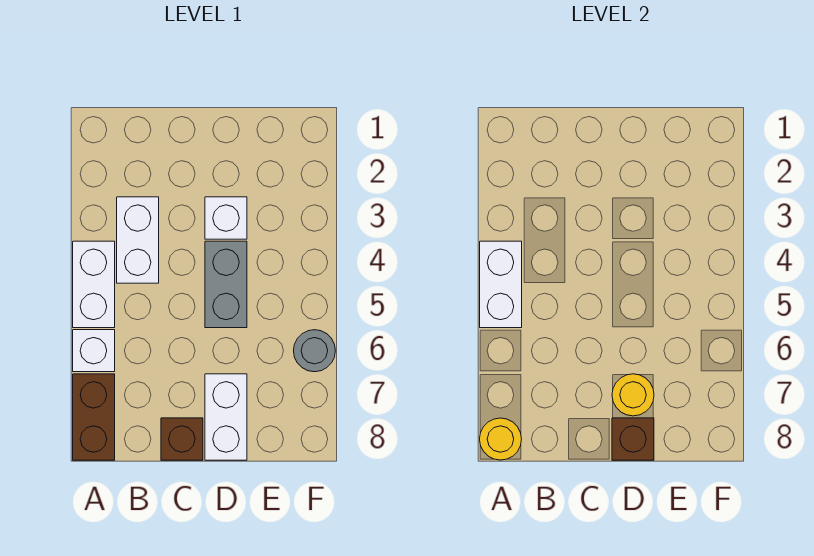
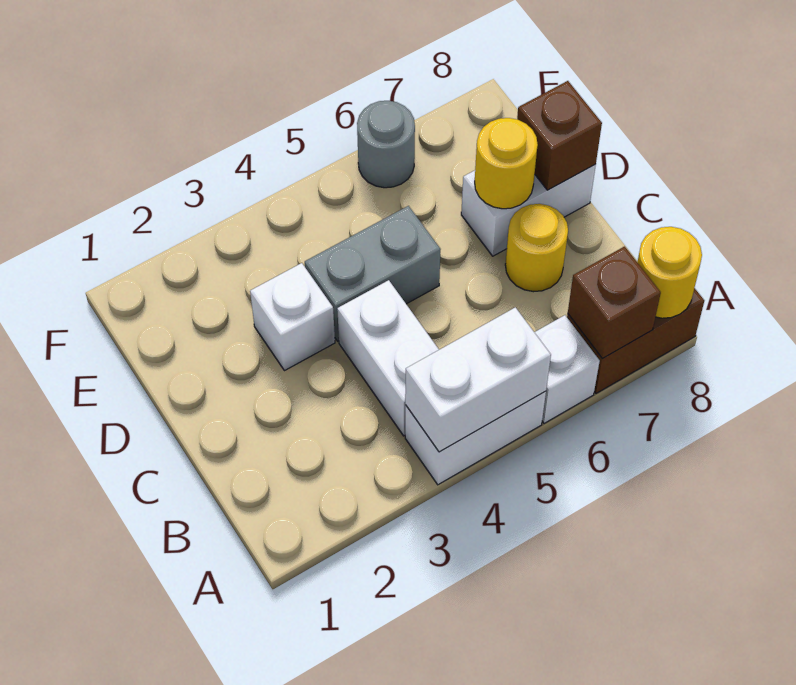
white brick B3:B4 level 1 -> white brick B4:C4 level 1
none -> yellow round brick C7 level 1
brown brick C8 level 1 -> brown brick A7 level 2

